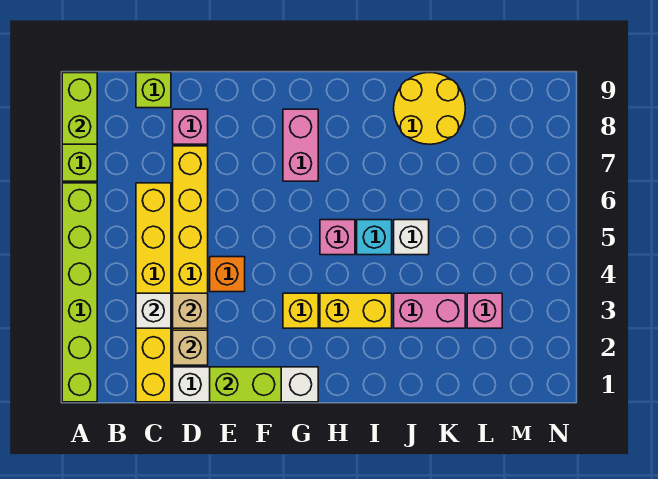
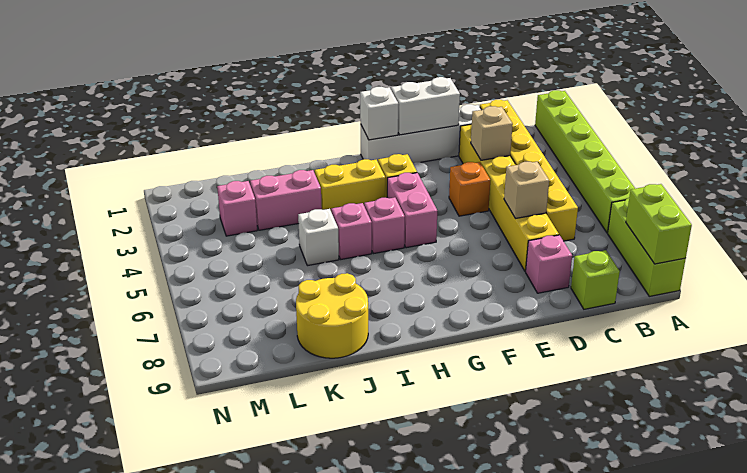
white brick C3 level 2 -> white brick G1 level 2
tan brick D2 level 2 -> tan brick D6 level 2
lime brick E1:F1 level 2 -> white brick E1:F1 level 2
pink brick G7:G8 level 1 -> pink brick G4:G5 level 1
cyan brick I5 level 1 -> pink brick I5 level 1

